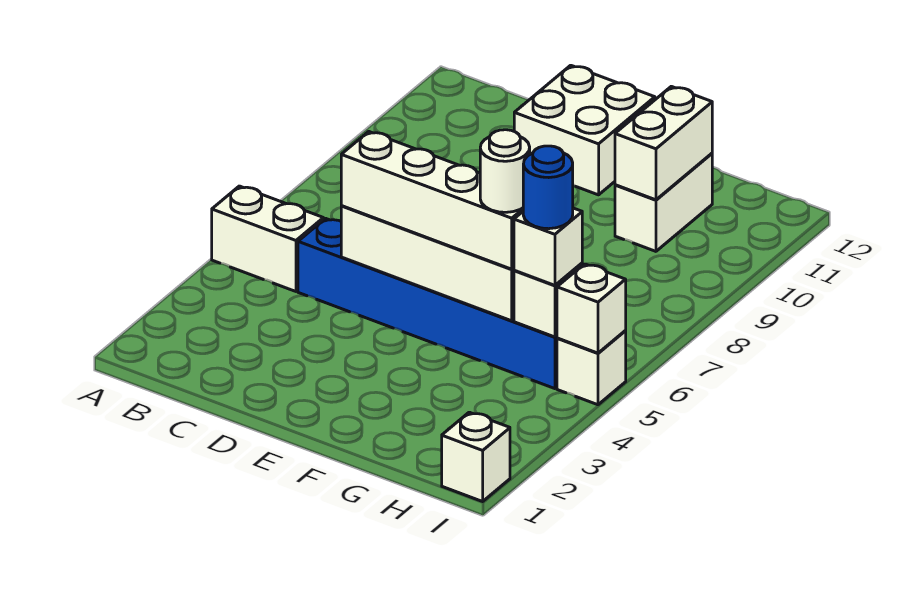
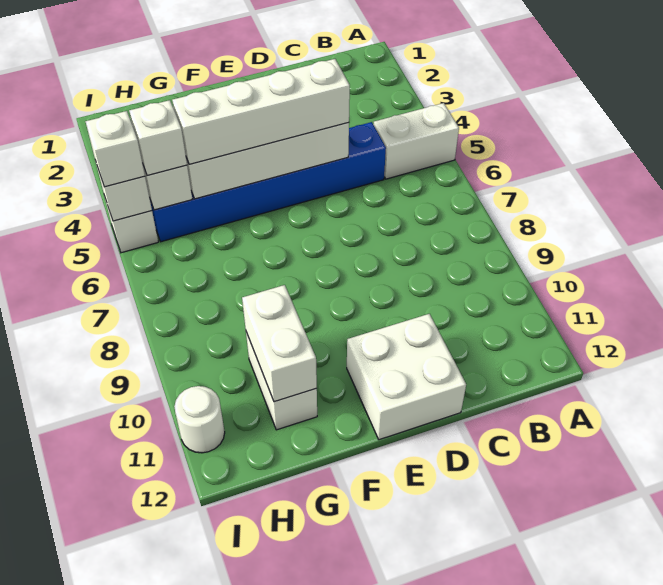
white round brick G5 level 4 -> white round brick I11 level 1
blue round brick H5 level 4 -> none
white brick I1 level 1 -> white brick I5 level 3

